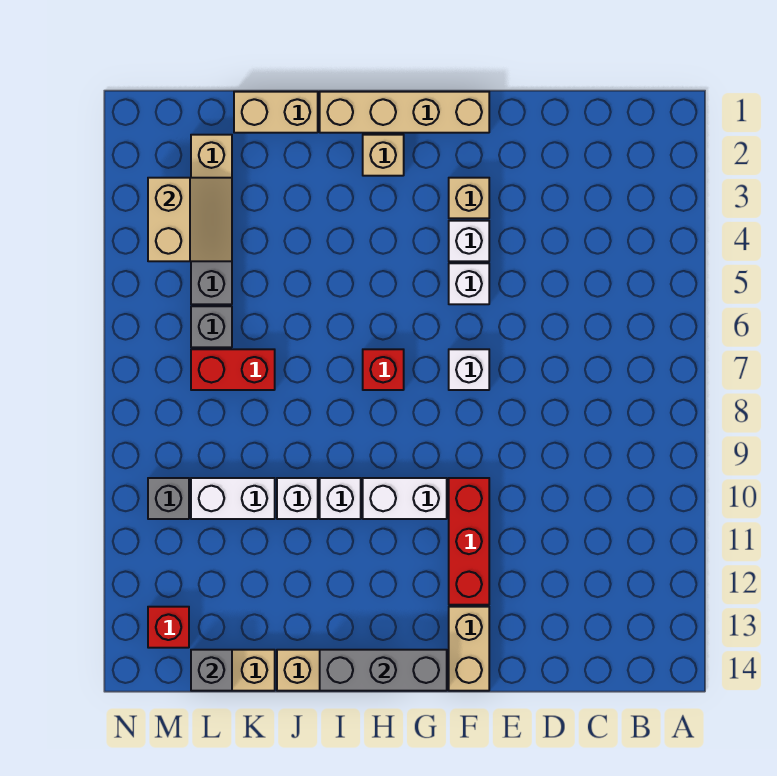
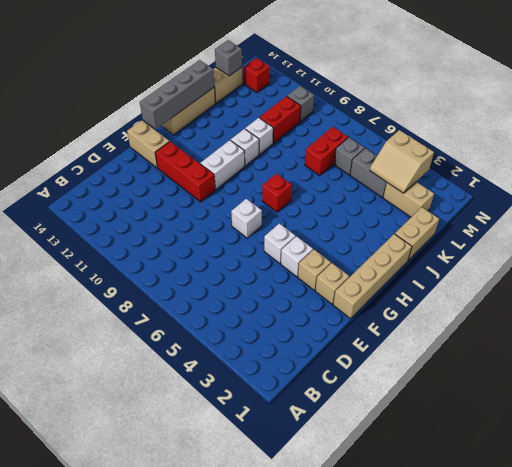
grey brick G14:I14 level 2 -> grey brick G14:J14 level 2
tan brick H2 level 1 -> tan brick F2 level 1
white brick K10:L10 level 1 -> red brick K10:L10 level 1

